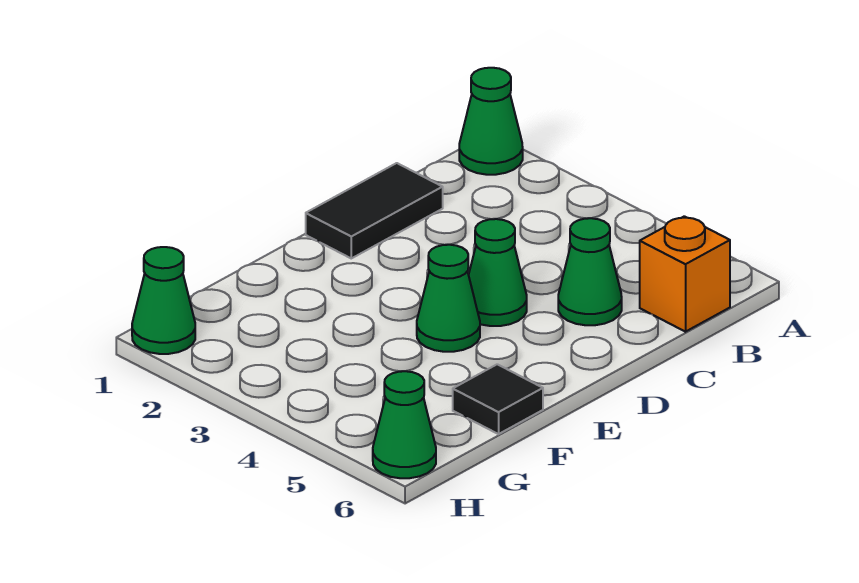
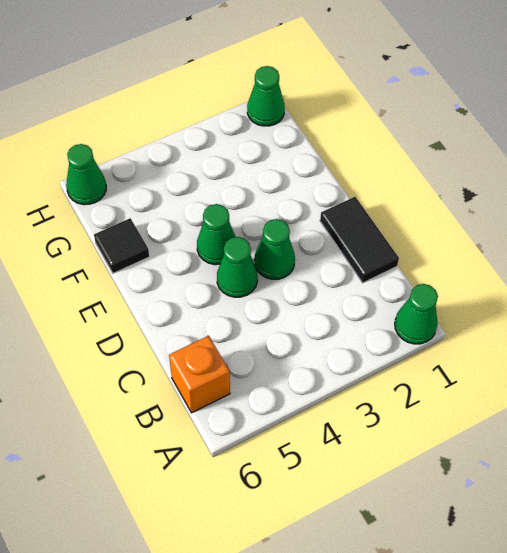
green cone C5 level 1 -> green cone D3 level 1

